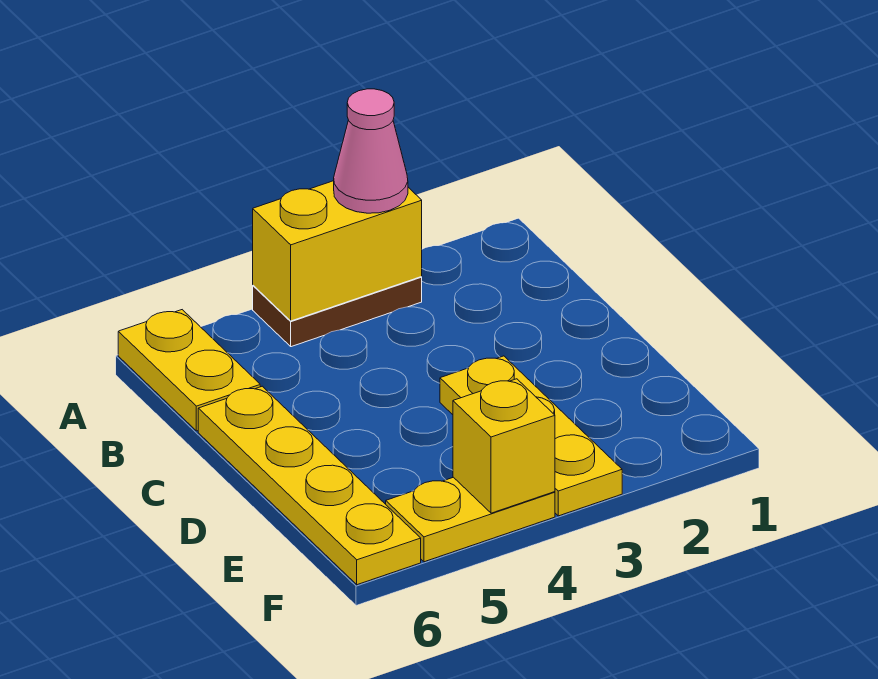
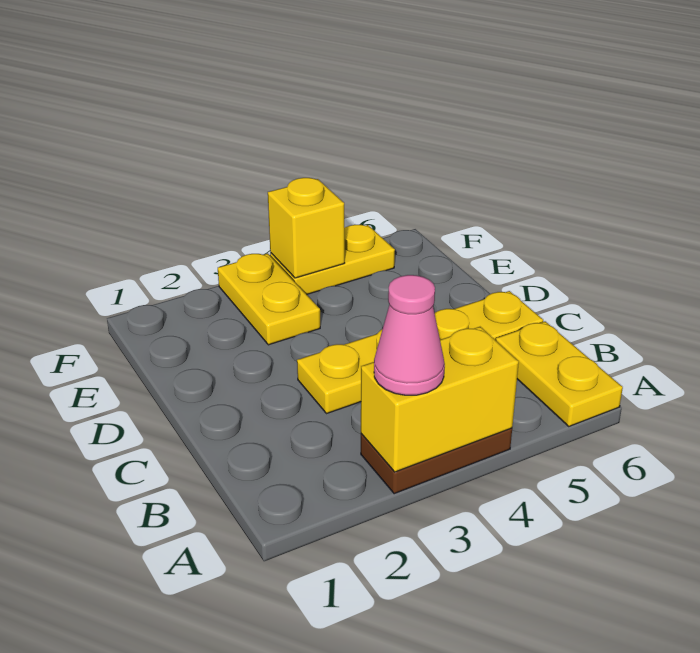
yellow plate C6:F6 level 1 -> yellow plate C3:C6 level 1
yellow plate D3:F3 level 1 -> yellow plate E3:F3 level 1

